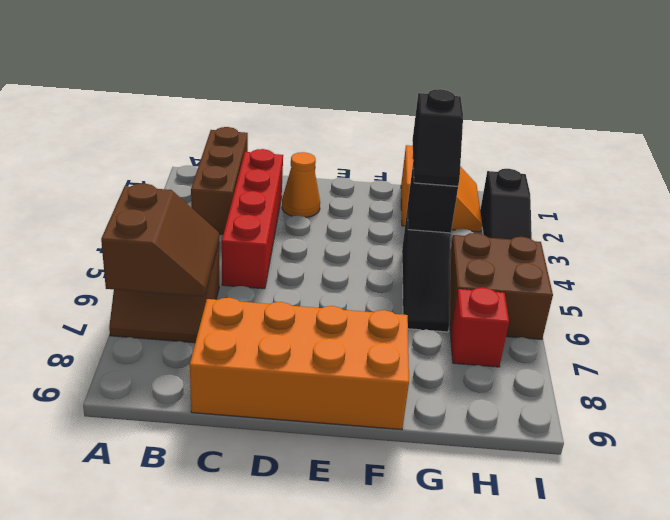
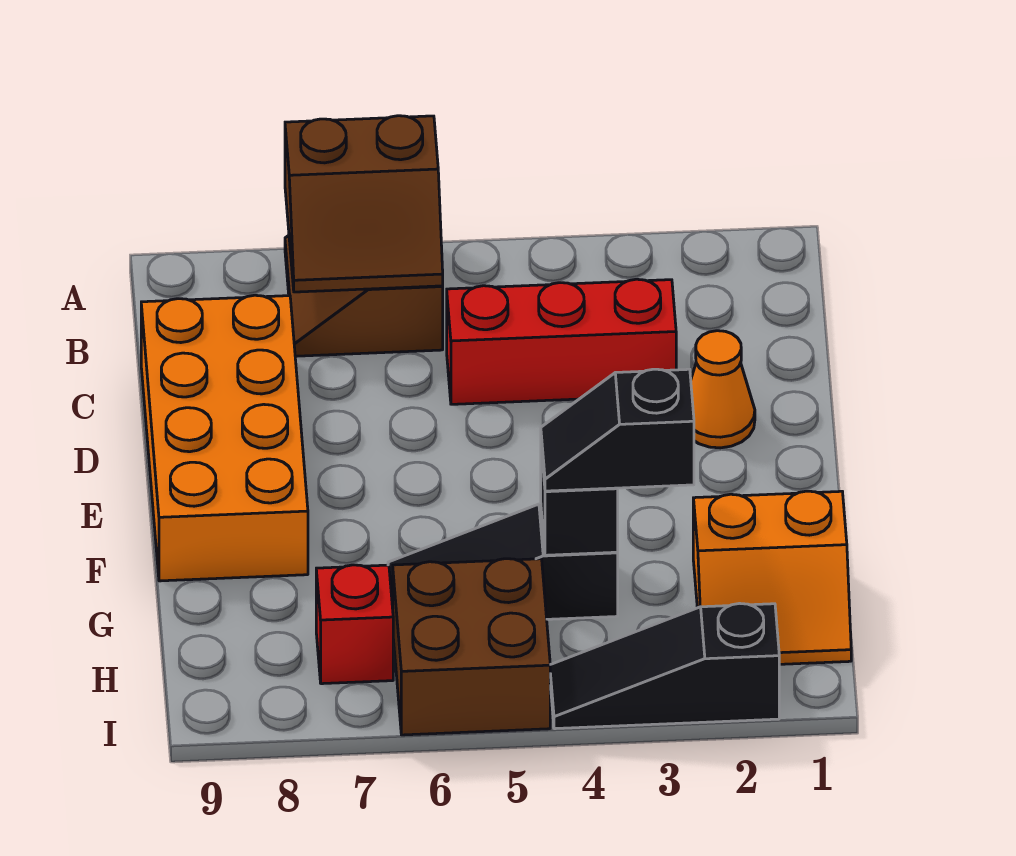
brown brick B1:B3 level 1 -> none
red brick C2:C5 level 1 -> red brick C3:C5 level 1

